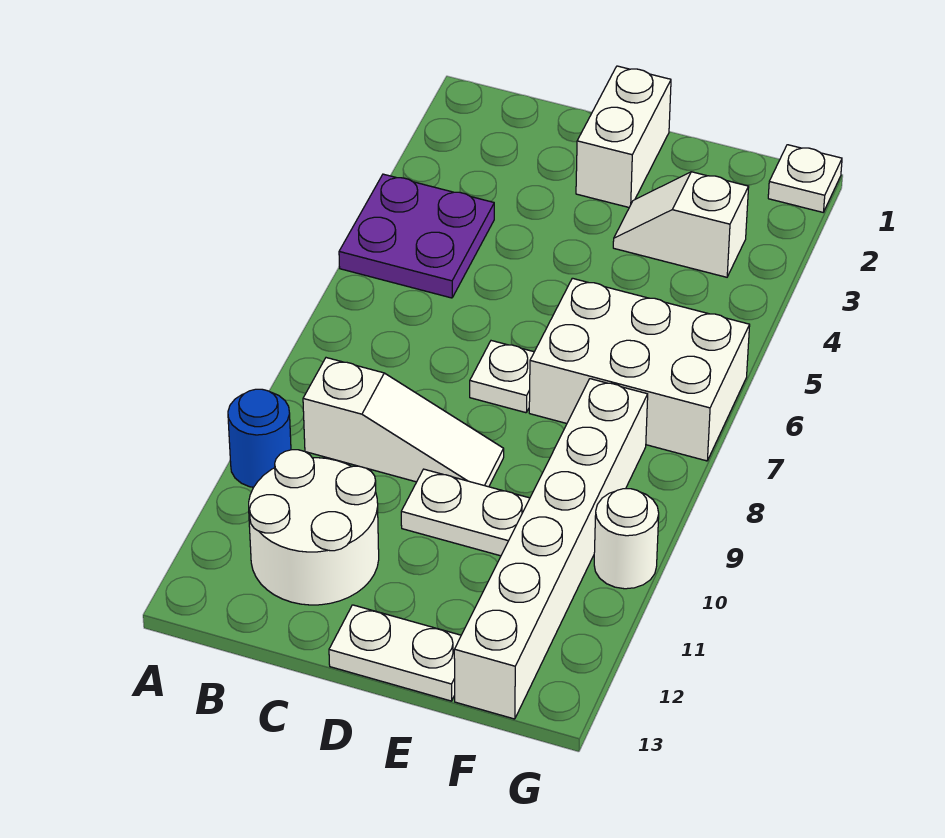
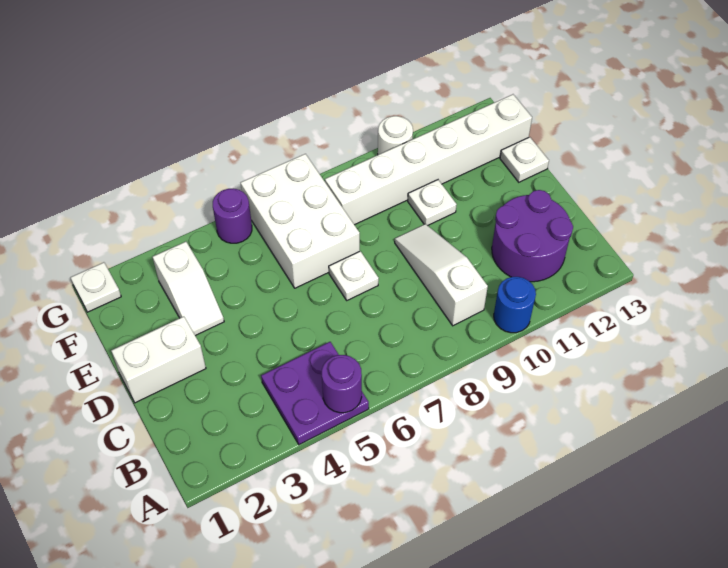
none -> purple round brick A5 level 2
white round brick B11:C12 level 1 -> purple round brick B11:C12 level 1
white plate D10:E10 level 1 -> white plate E10 level 1
white plate D13:E13 level 1 -> white plate E13 level 1
none -> purple round brick G5 level 1

